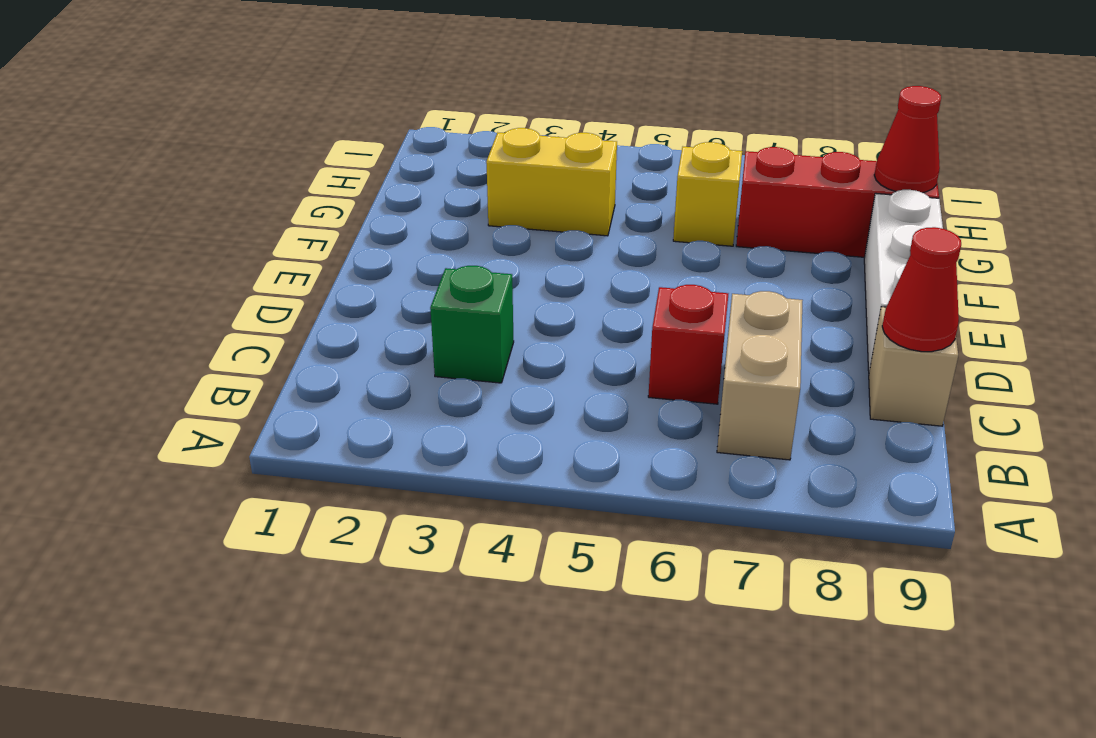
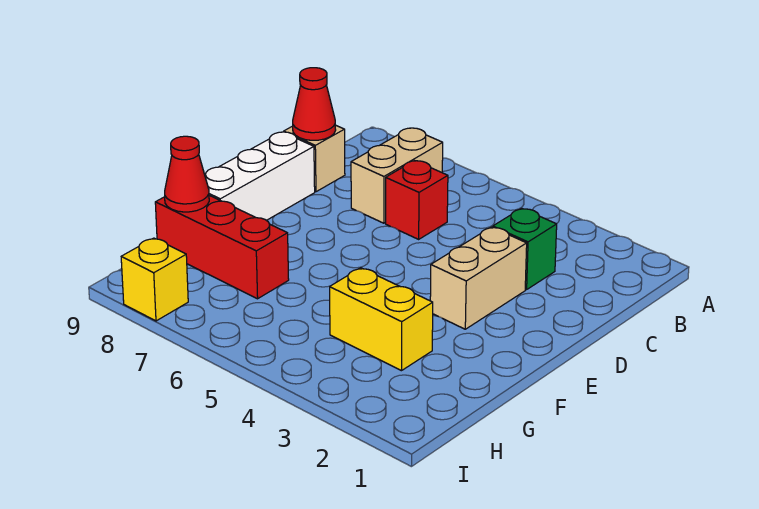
none -> tan brick D3:E3 level 1
yellow brick G6 level 1 -> yellow brick I8 level 1

